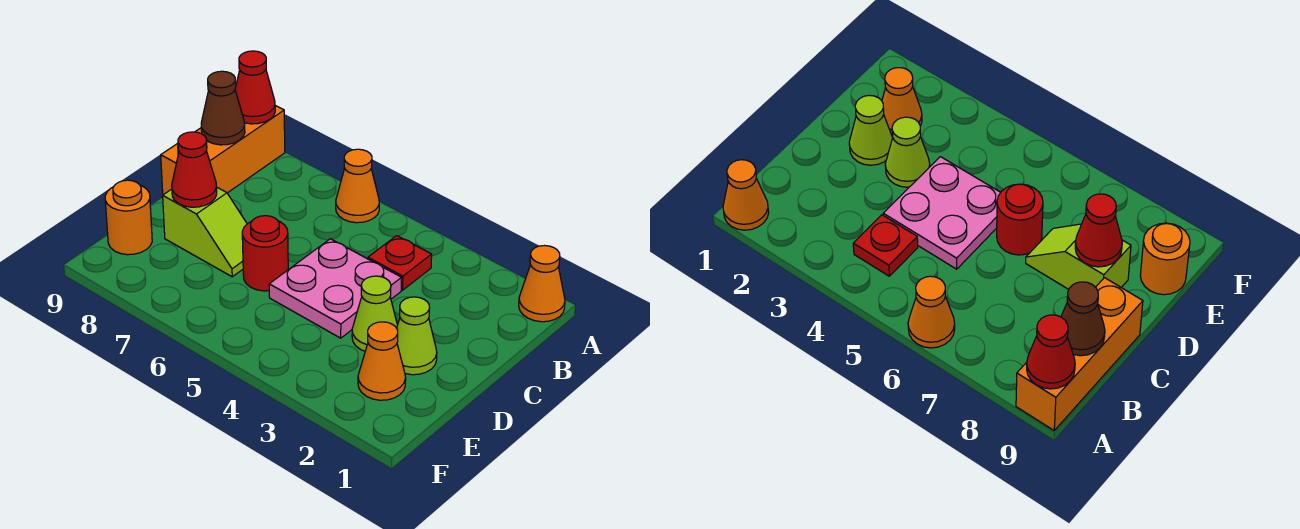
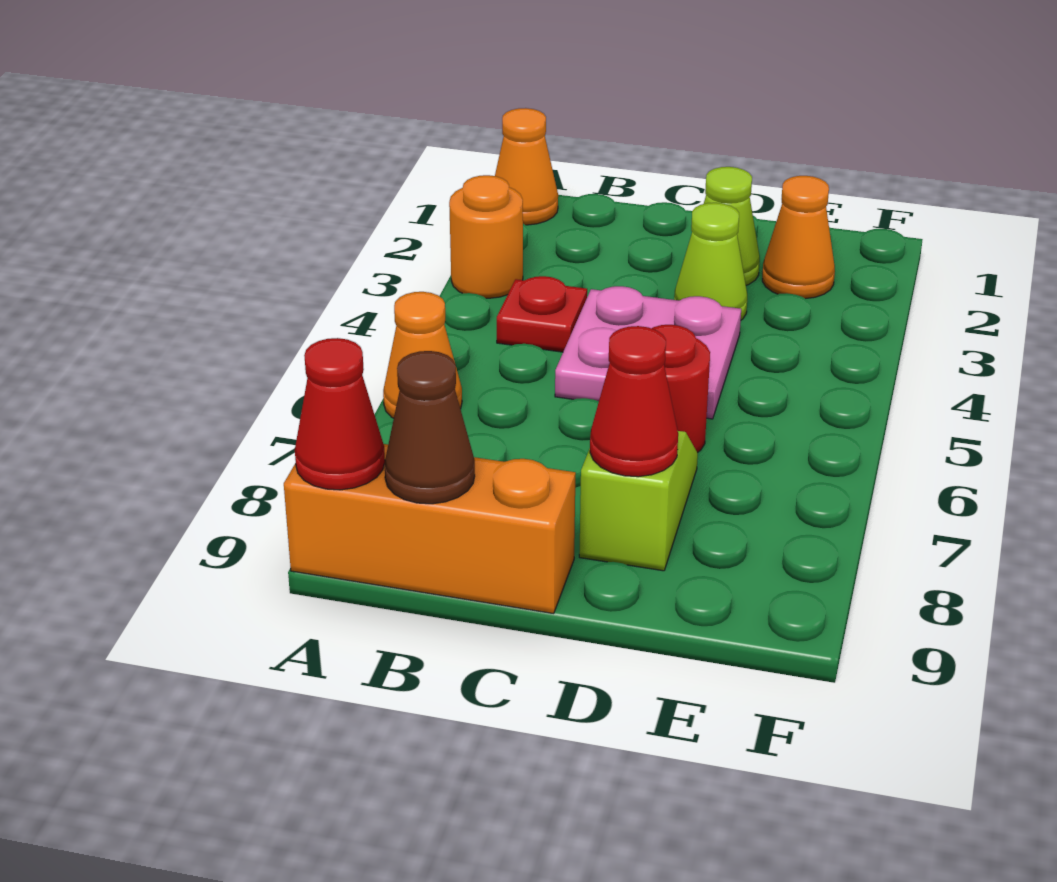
orange round brick E9 level 1 -> orange round brick A3 level 1

